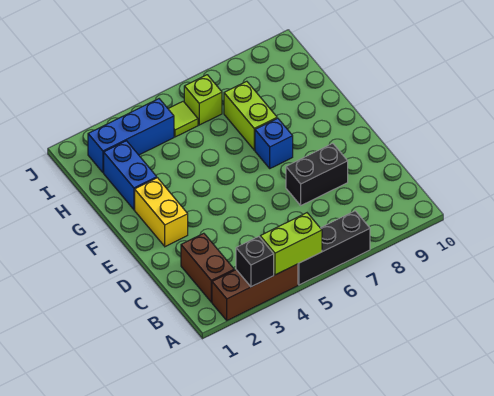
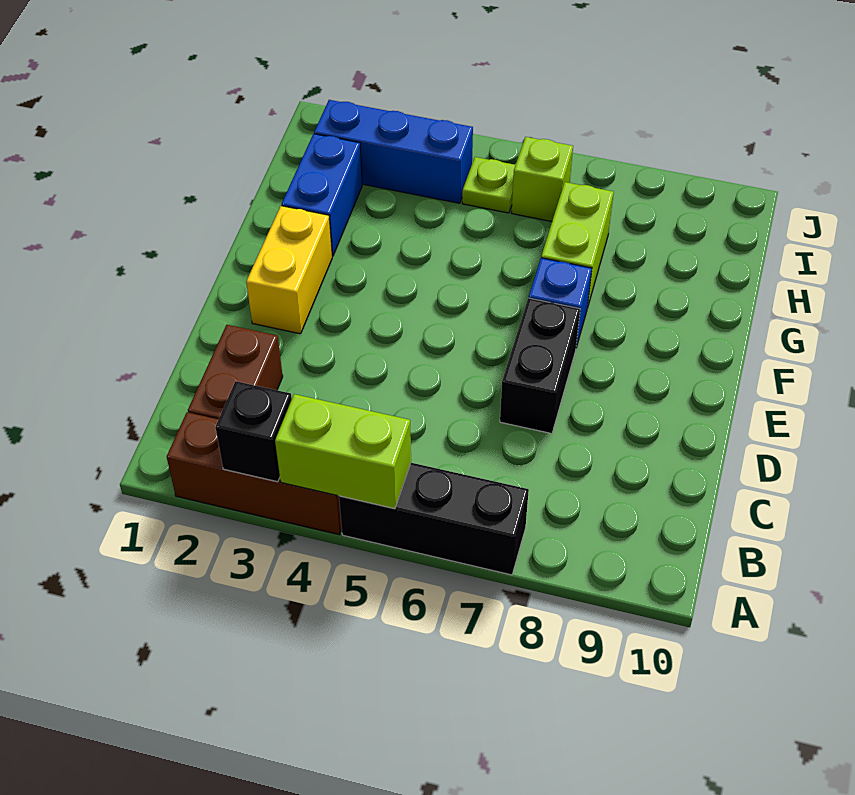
black brick D7:D8 level 1 -> black brick D7:E7 level 1
lime tile I5 level 1 -> lime plate I5 level 1

